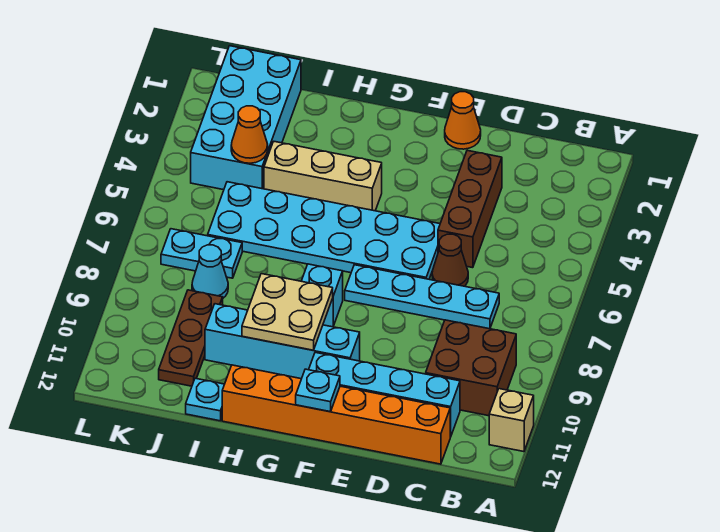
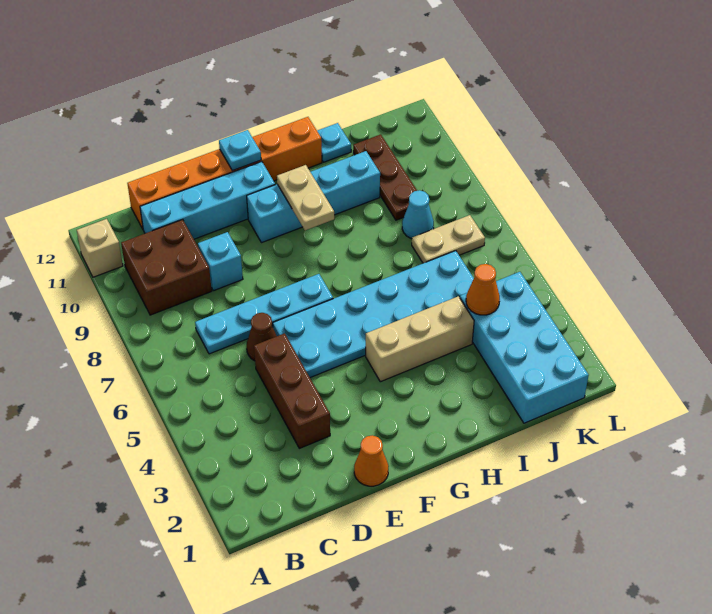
cyan brick G8 level 1 -> cyan brick D9 level 1
tan plate G9:H10 level 2 -> tan plate G9:G10 level 2
cyan plate J7:K7 level 1 -> tan plate J7:K7 level 1

